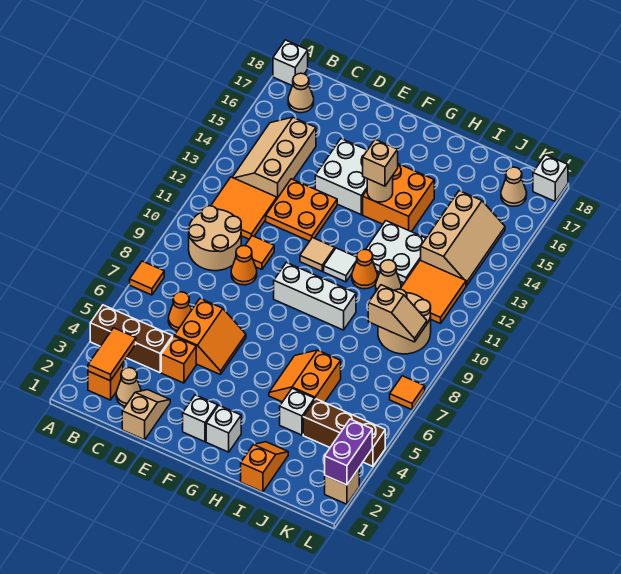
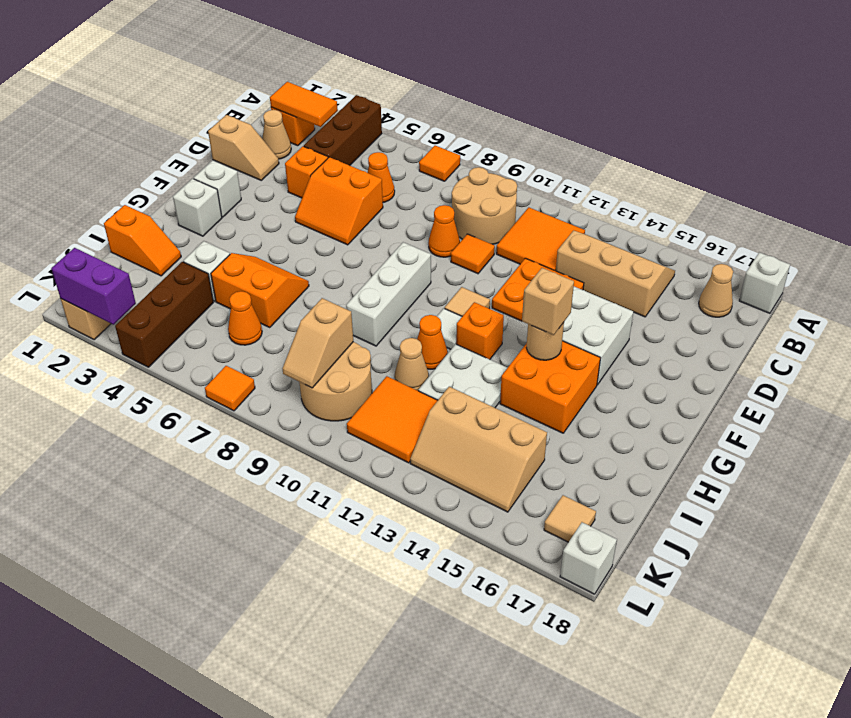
none -> orange brick G12 level 1
none -> orange cone J6 level 1
tan cone K17 level 1 -> tan tile K17 level 1

